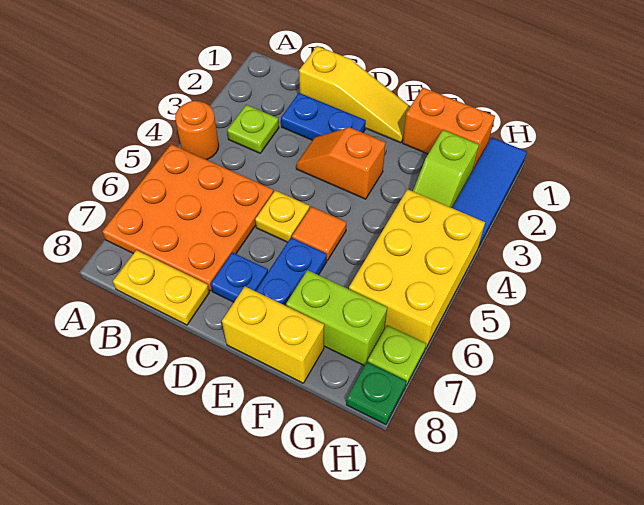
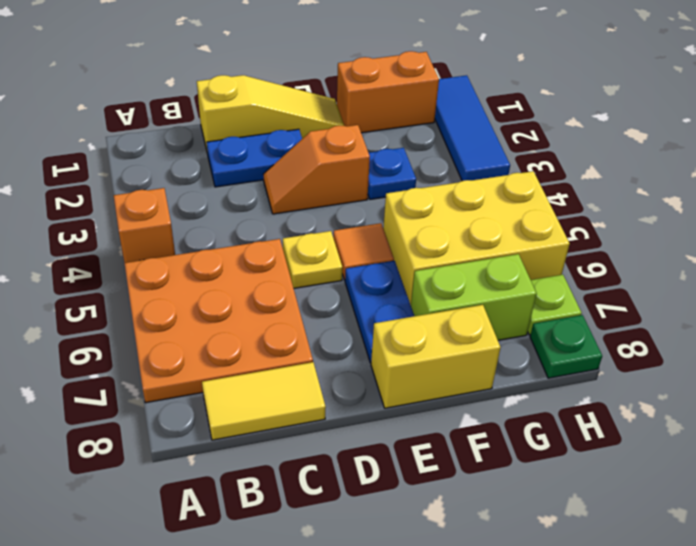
orange round brick A4 level 1 -> orange brick A4 level 1
lime plate B3 level 1 -> none
yellow plate B8:C8 level 1 -> yellow tile B8:C8 level 1
blue plate D7 level 1 -> blue plate F3 level 1
lime slope G2:G3 level 1 top 2 -> none
yellow brick G4:H6 level 1 -> yellow brick F5:H6 level 1

